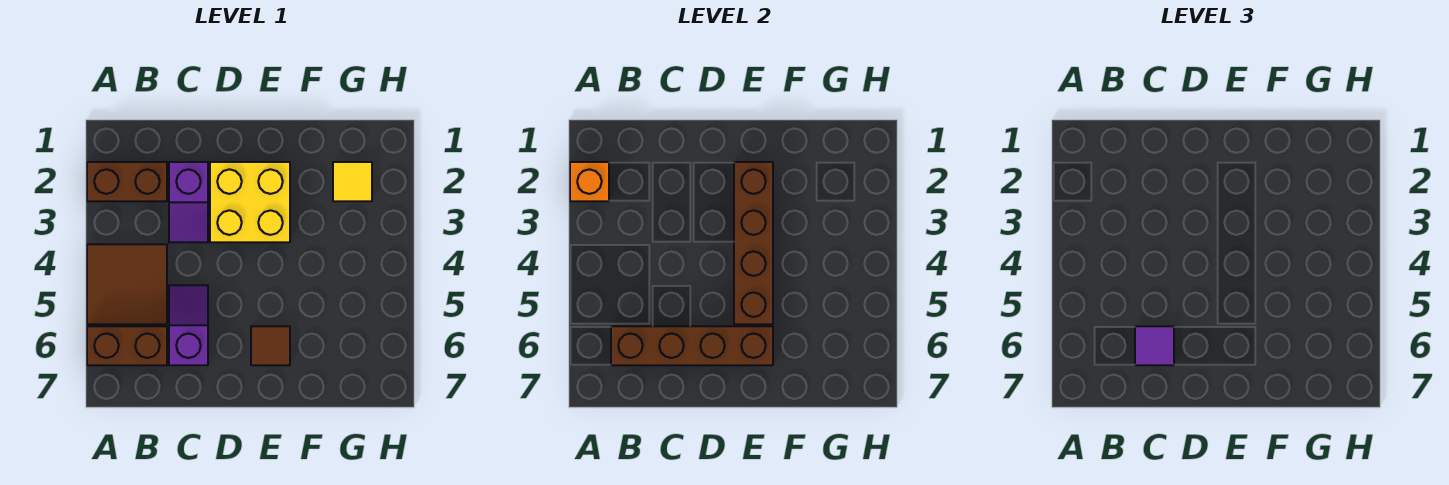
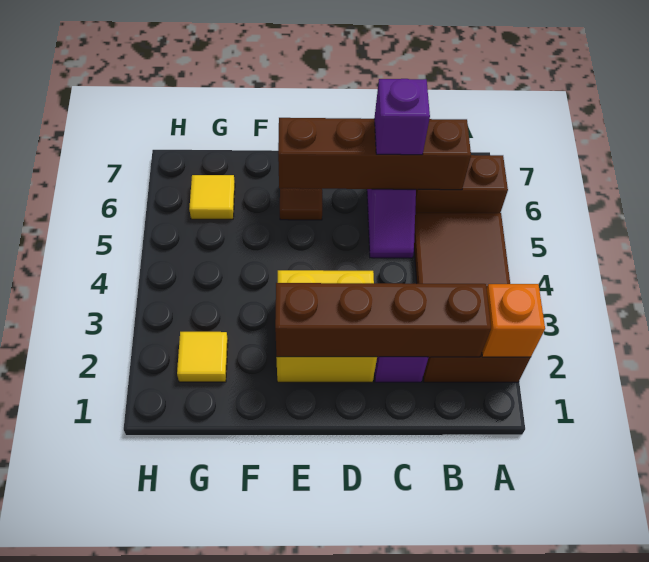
purple tile C6 level 3 -> purple brick C6 level 3
brown brick E2:E5 level 2 -> brown brick B2:E2 level 2
none -> yellow tile G6 level 1

